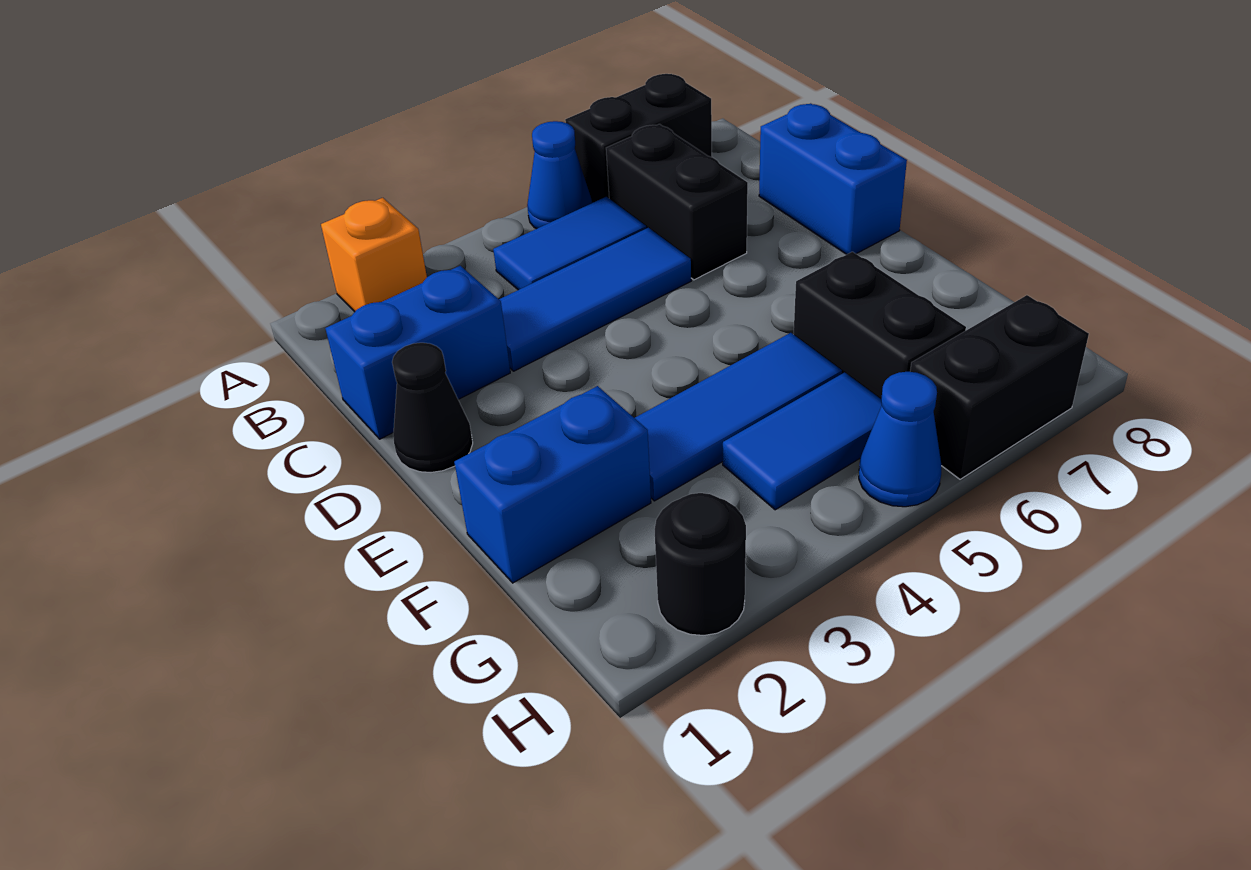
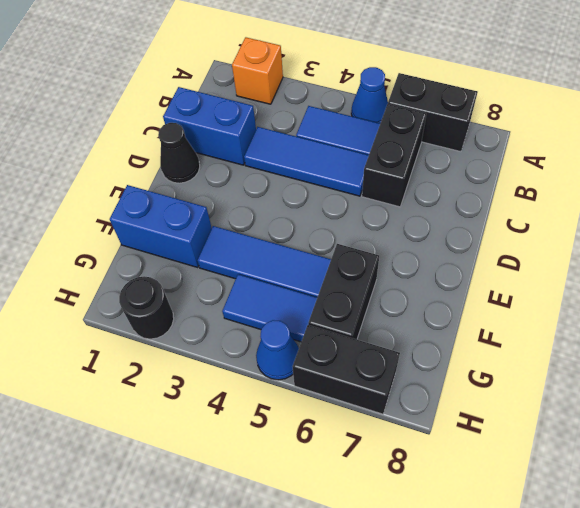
blue brick C8:D8 level 1 -> none

